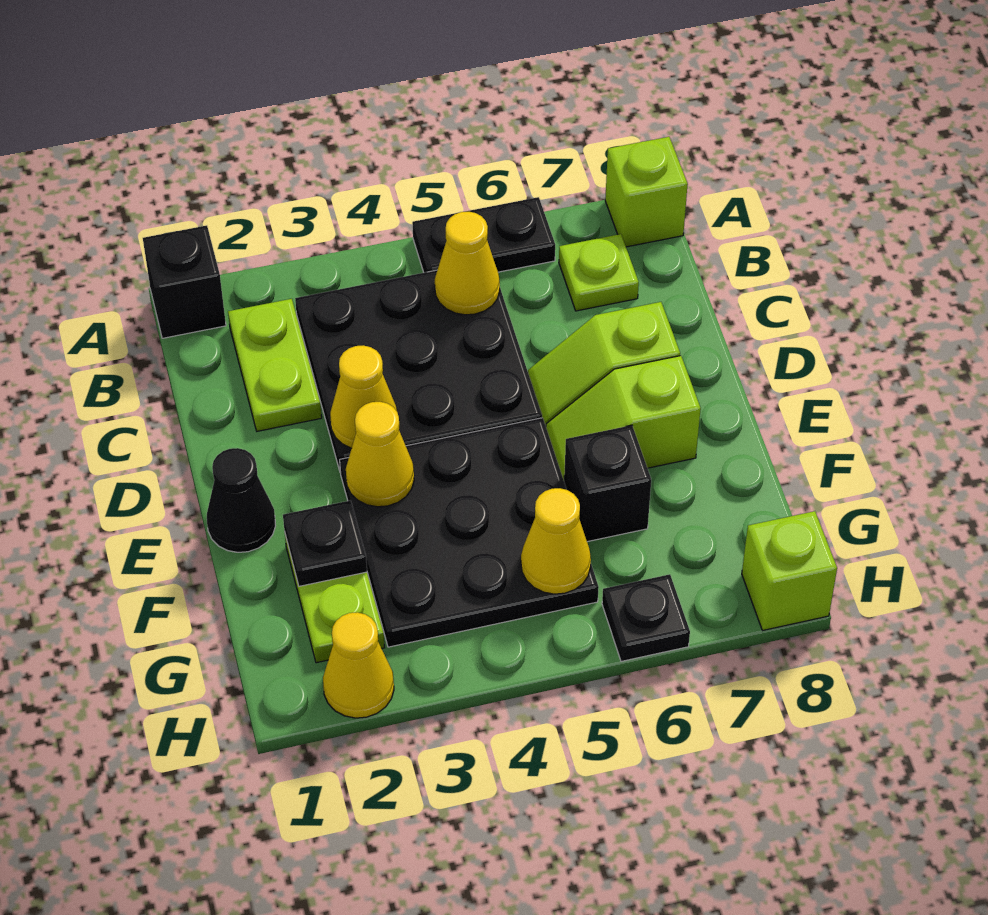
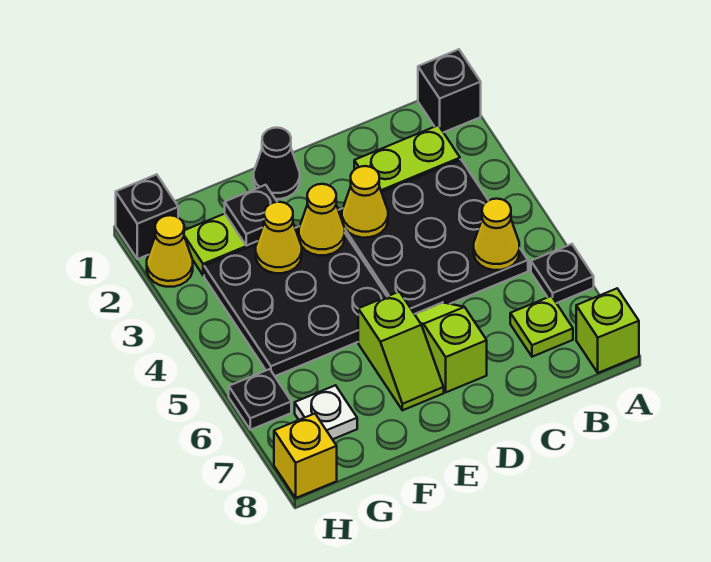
black plate A5:A6 level 1 -> black plate A6 level 1
lime slope E6:E7 level 1 top 7 -> lime slope E6:E7 level 1 top 6
black brick F6 level 1 -> black brick H1 level 1
yellow cone G5 level 2 -> yellow cone F3 level 2
none -> white plate G7 level 1
lime brick H8 level 1 -> yellow brick H8 level 1

